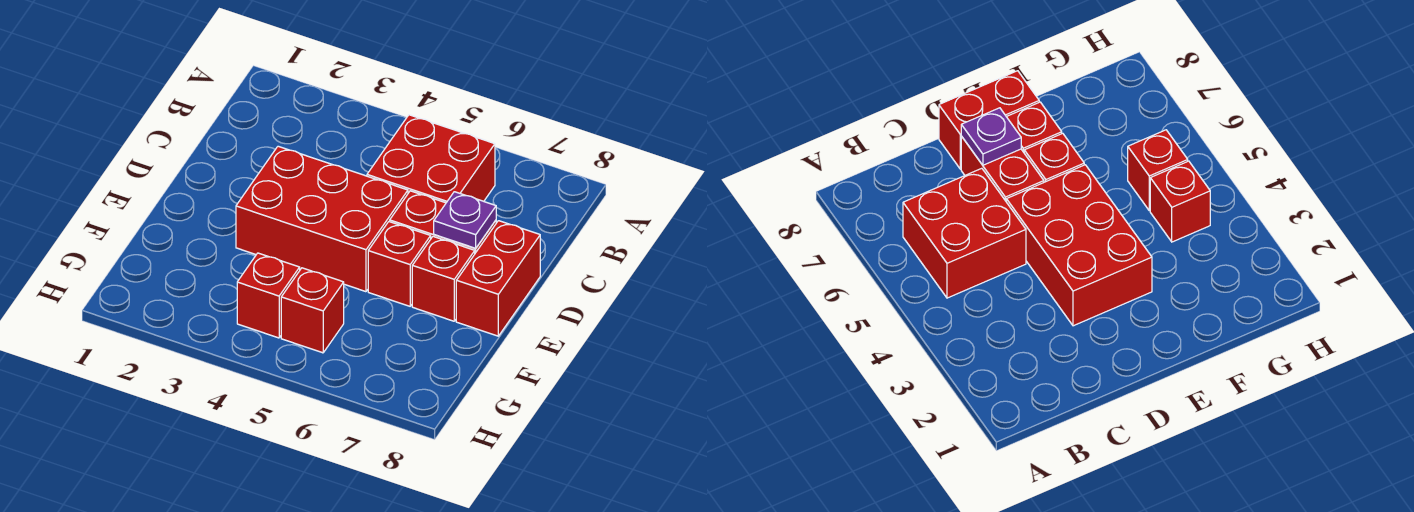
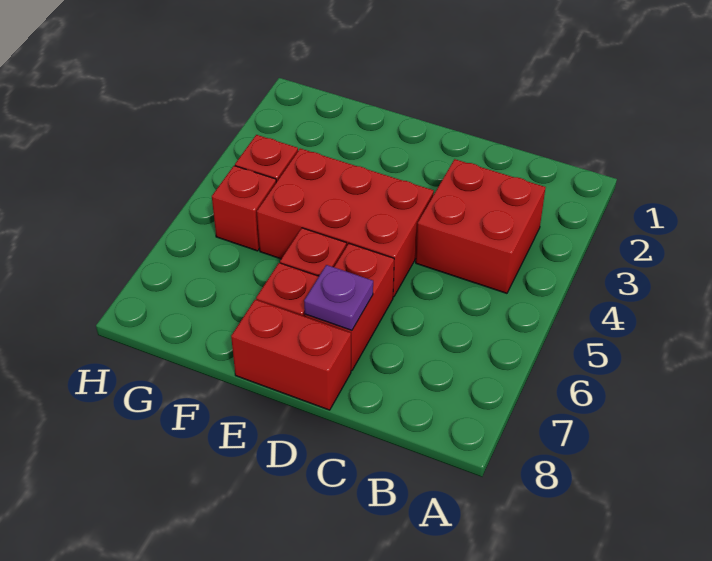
red brick B5:C6 level 1 -> red brick B3:C4 level 1
red brick D3:E5 level 1 -> red brick D4:F5 level 1

